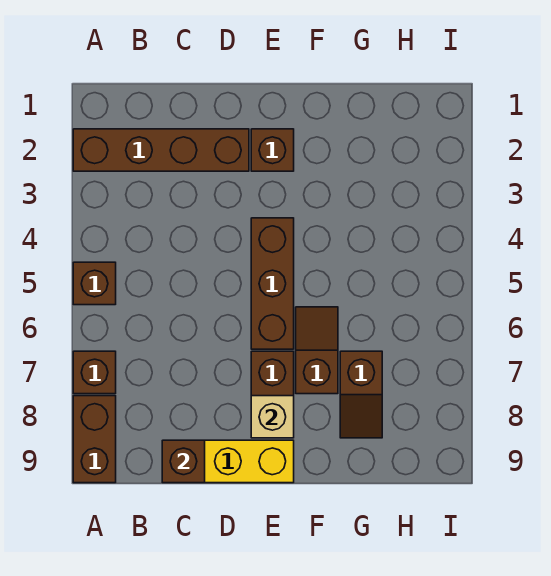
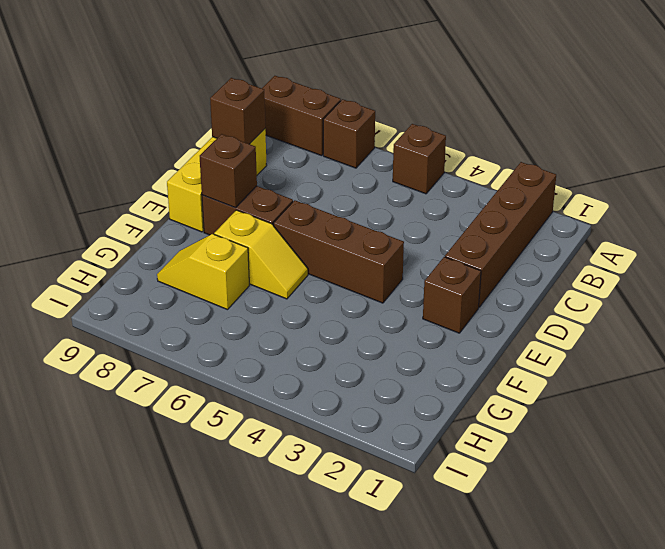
tan brick E8 level 2 -> brown brick E8 level 2
brown slope F6:F7 level 1 top 7 -> yellow slope F6:F7 level 1 top 7
brown slope G7:G8 level 1 top 7 -> yellow slope G7:G8 level 1 top 7

